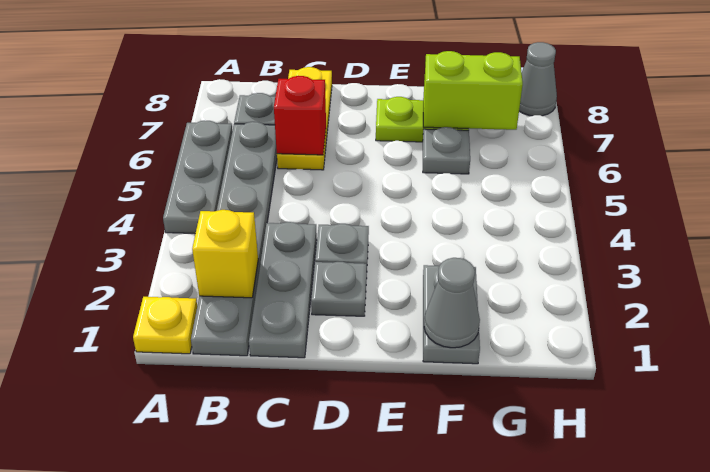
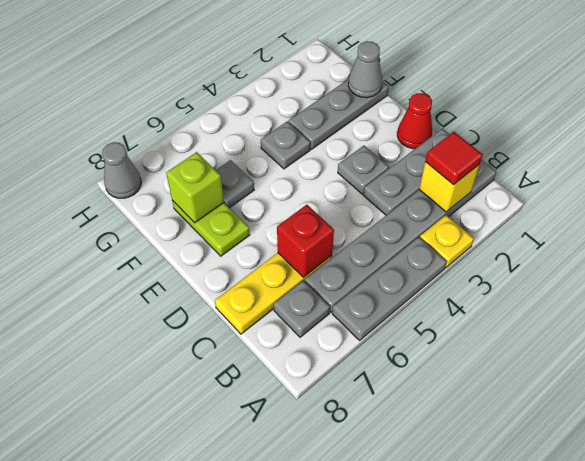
yellow plate A1 level 1 -> yellow plate A3 level 1
none -> red tile B2 level 3
none -> red cone D1 level 1
grey plate D2 level 1 -> grey plate F4 level 1
grey plate F1:F2 level 1 -> grey plate F1:F3 level 1
lime brick F7:G7 level 2 -> lime brick F7 level 2

